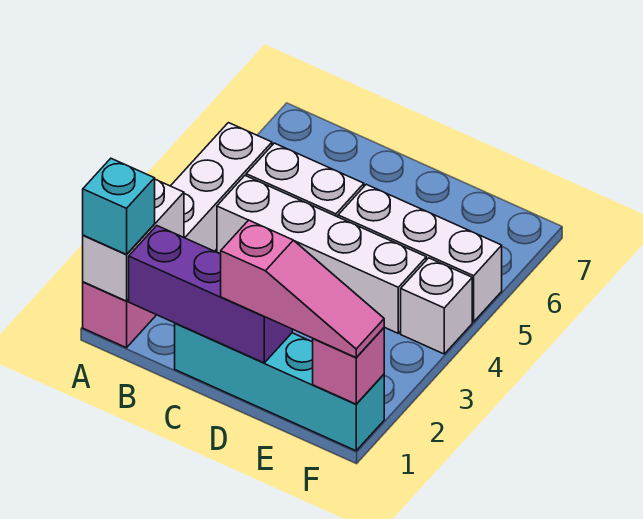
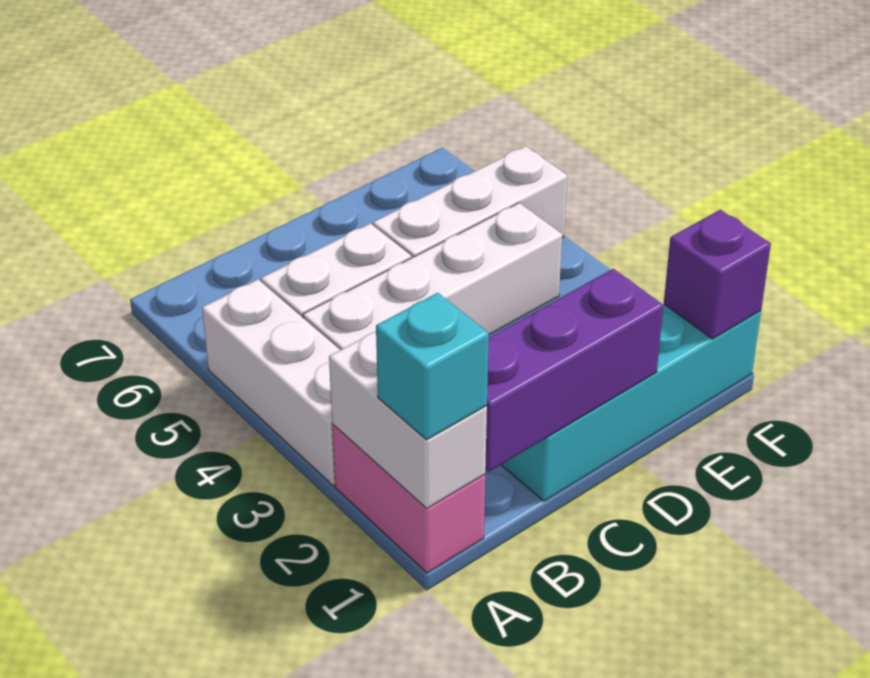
pink slope D1:F1 level 3 top D -> none
pink brick F1 level 2 -> purple brick F1 level 2
white brick F4 level 1 -> none

